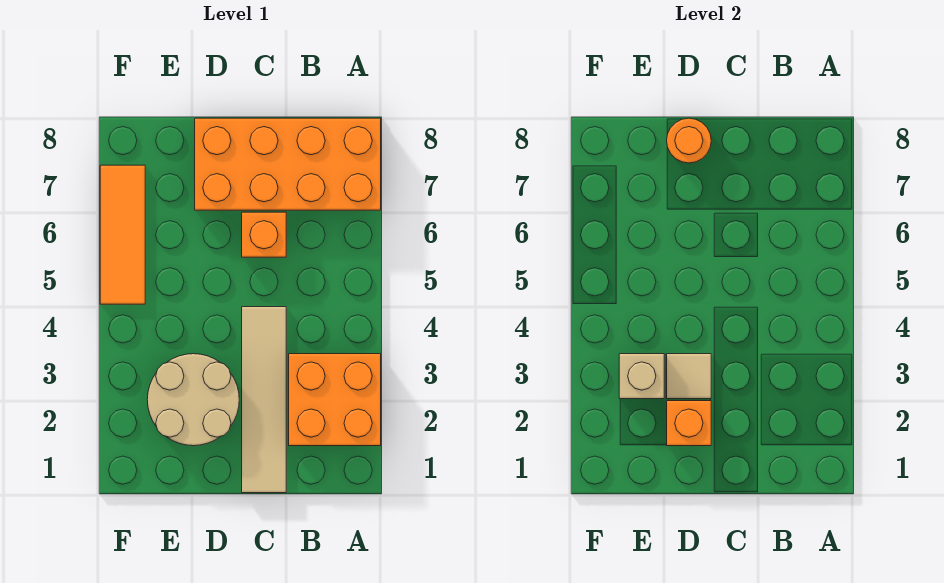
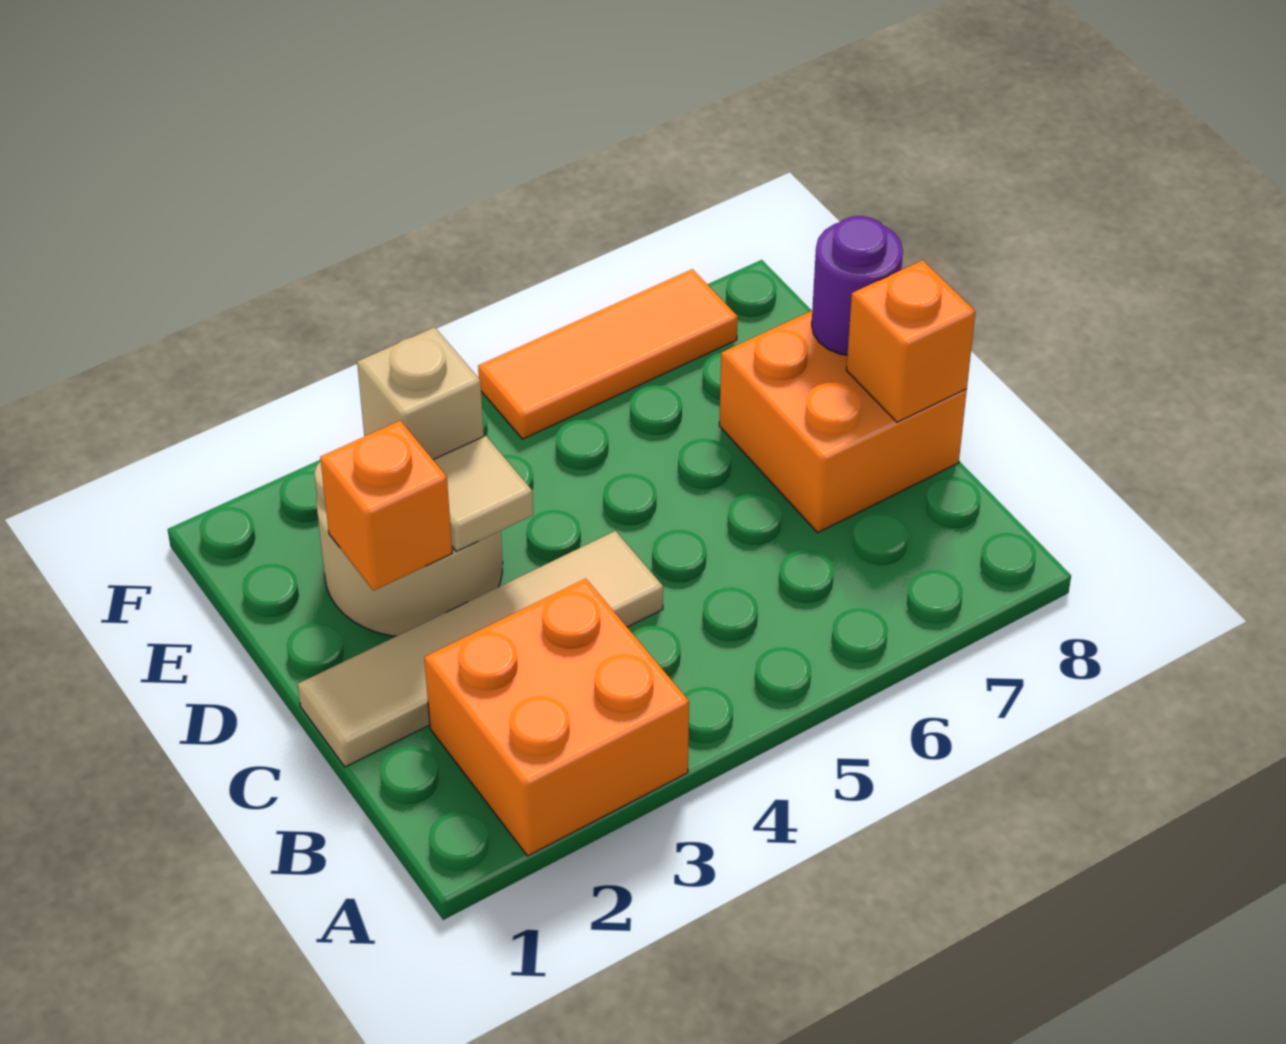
orange brick A7:D8 level 1 -> orange brick C7:D8 level 1
orange brick C6 level 1 -> orange brick C8 level 2
orange round brick D8 level 2 -> purple round brick D8 level 2

